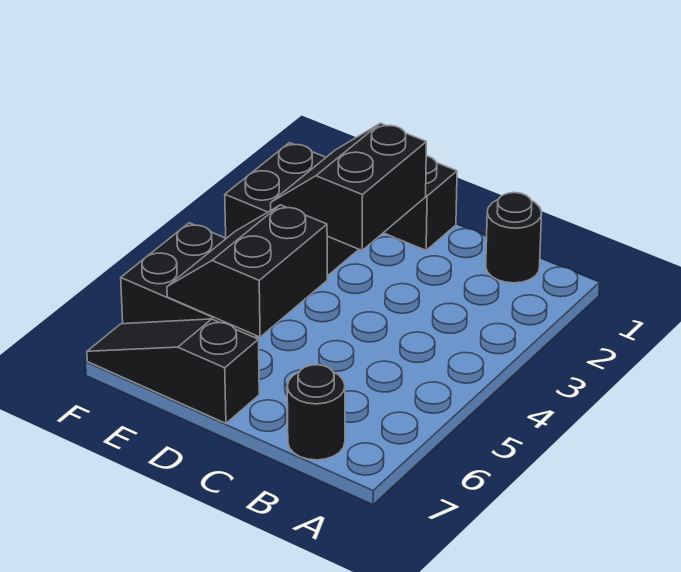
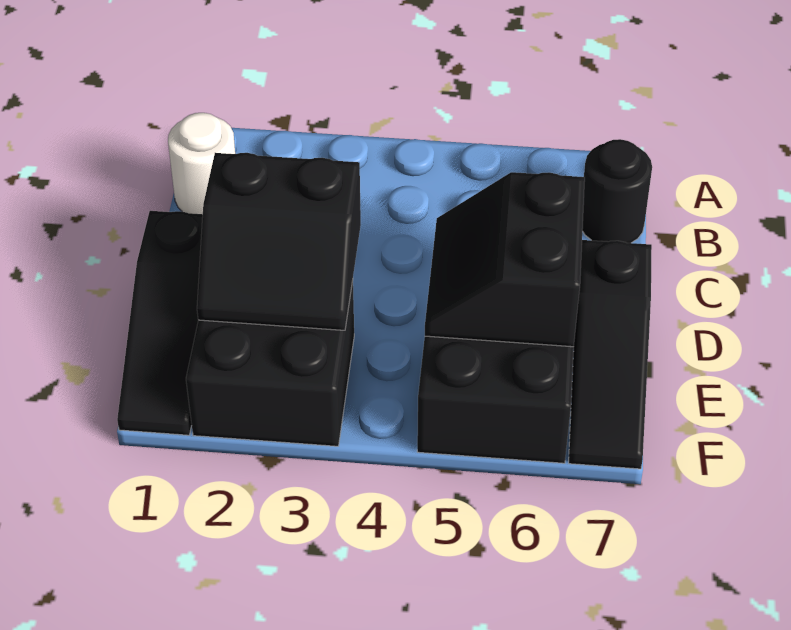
black round brick B1 level 1 -> white round brick B1 level 1
black slope D5:E6 level 2 top D -> black slope D5:E6 level 2 top 6

